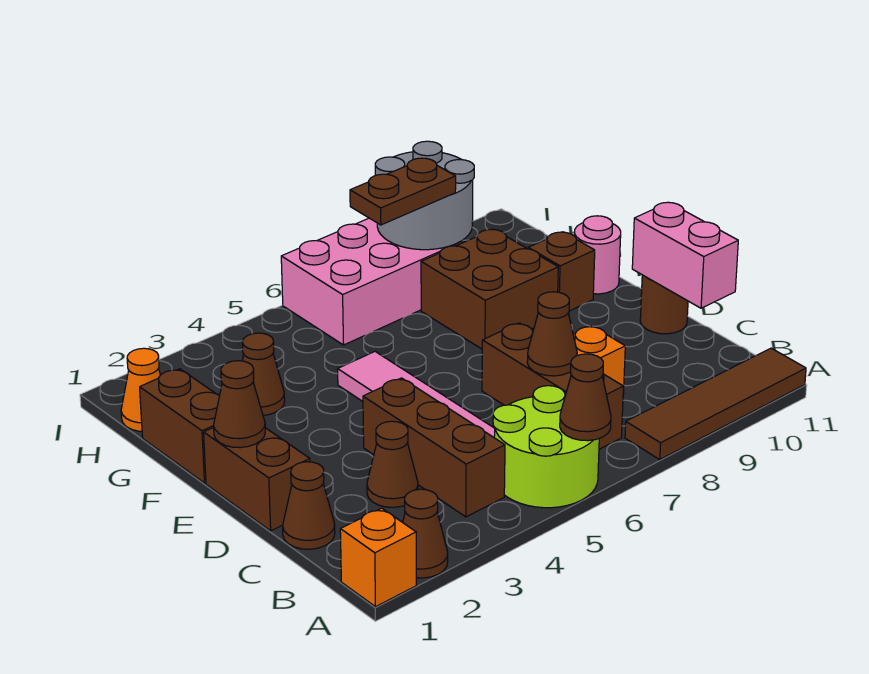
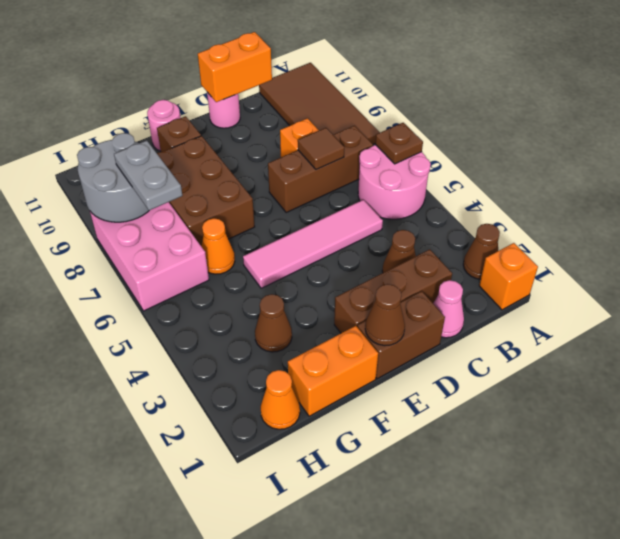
lime round brick A5:B6 level 1 -> pink round brick A5:B6 level 1
brown cone A6 level 2 -> brown plate A6 level 2
brown tile A8:A11 level 1 -> brown tile A8:B11 level 1
brown brick B4:D4 level 1 -> brown brick C2:E2 level 1
brown cone C1 level 1 -> pink cone C1 level 1
brown cone C7 level 2 -> brown tile C7 level 2
pink brick C11:D11 level 2 -> orange brick C11:D11 level 2
brown round brick D11 level 1 -> pink round brick D11 level 1
brown brick F1:G1 level 1 -> orange brick F1:G1 level 1
brown brick F8:G9 level 1 -> brown brick F7:G9 level 1
none -> orange cone G6 level 1
brown plate H7:H8 level 3 -> grey plate H7:H8 level 3

